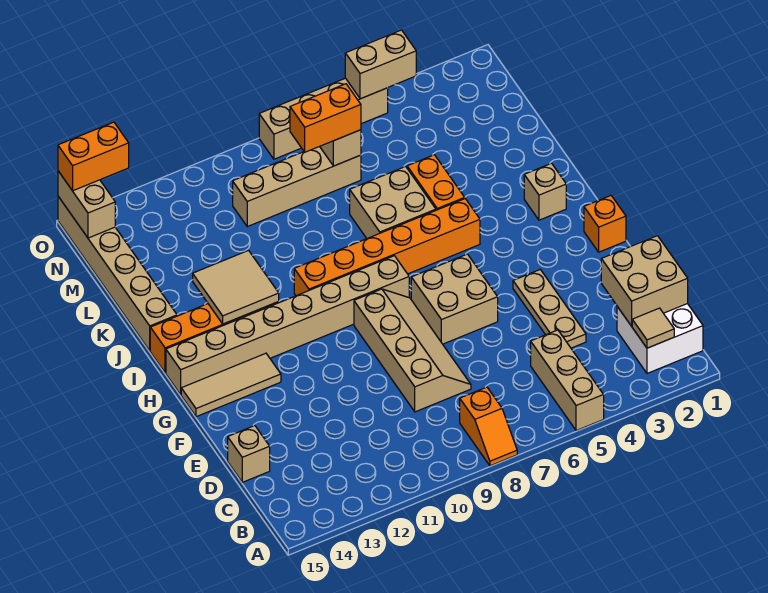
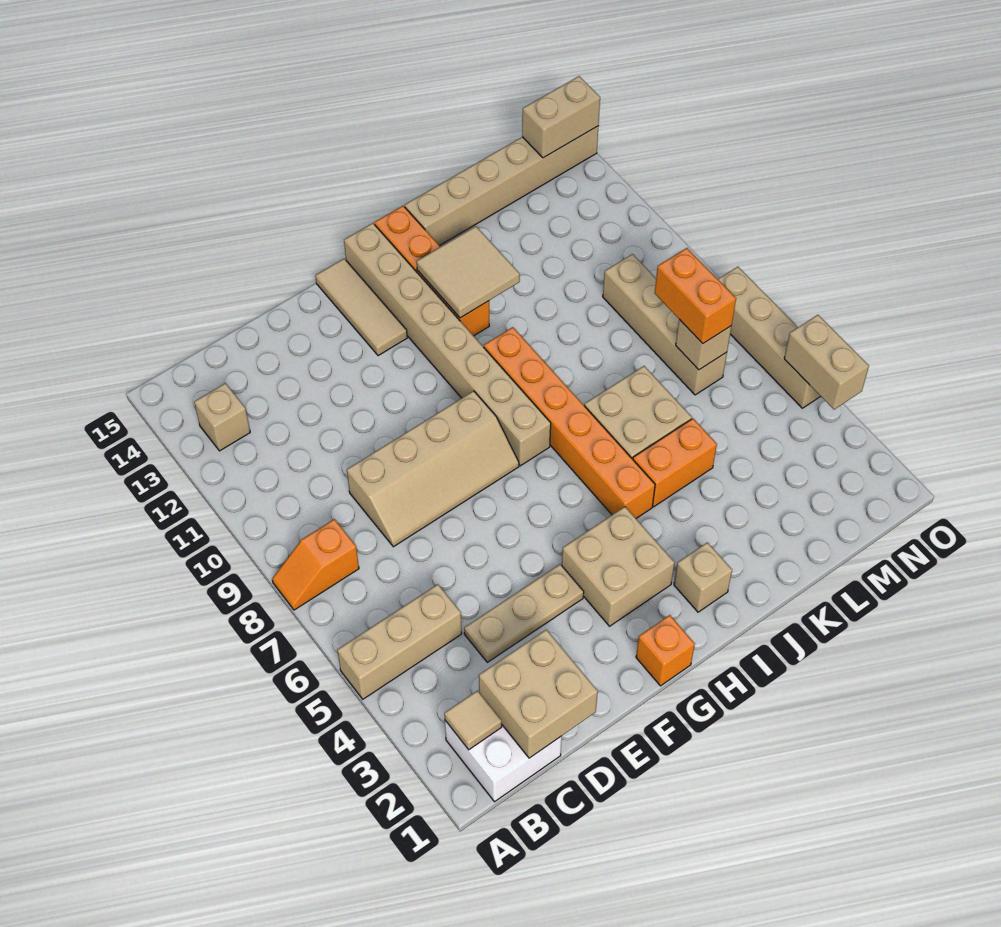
tan brick D15 level 1 -> tan brick B13 level 1
tan brick F6:G7 level 1 -> tan brick G3:H4 level 1
orange brick O14:O15 level 3 -> none

